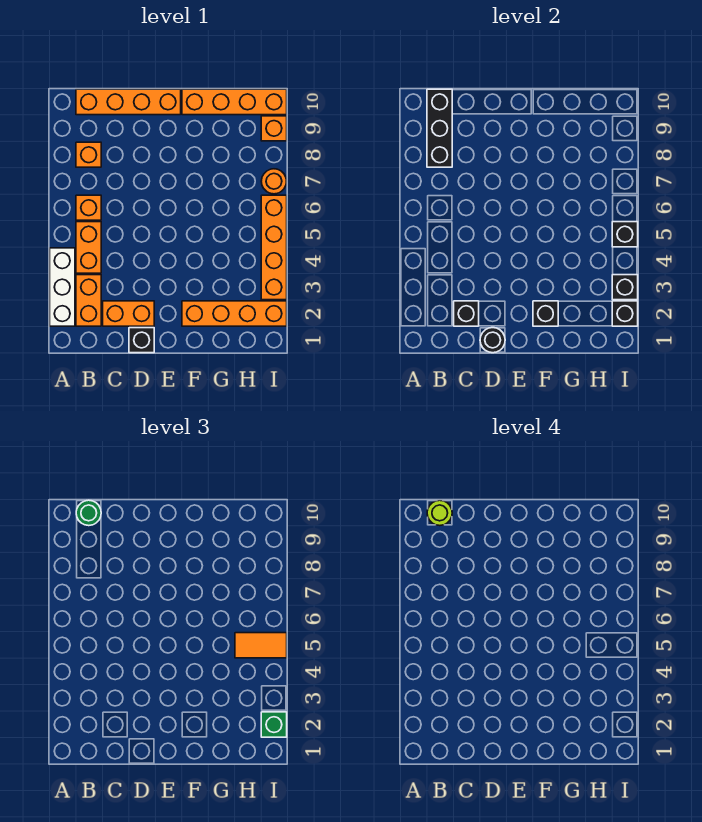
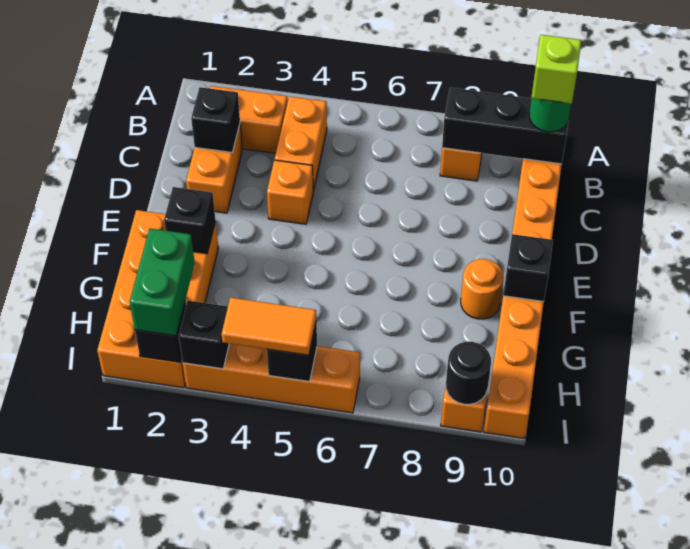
white brick A2:A4 level 1 -> none
orange brick B4:B5 level 1 -> orange brick B4:C4 level 1
orange brick B6 level 1 -> orange brick D4 level 1
lime round brick B10 level 4 -> lime brick B10 level 4
black brick D1 level 1 -> black brick F10 level 2
black round brick D1 level 2 -> black round brick I9 level 2
orange brick F2:I2 level 1 -> orange brick F1:I2 level 1
orange tile H5:I5 level 3 -> orange tile I4:I5 level 3
green brick I2 level 3 -> green brick H2:I2 level 3
orange round brick I7 level 1 -> orange round brick F9 level 1

